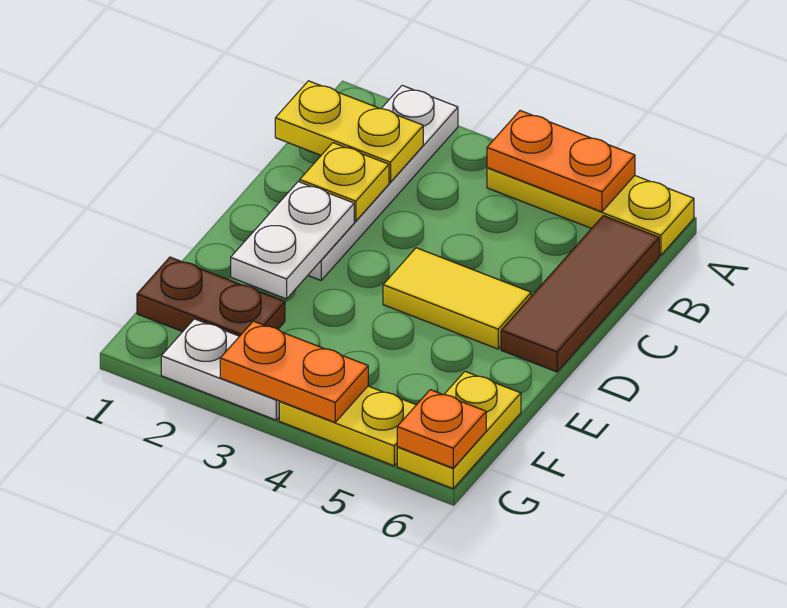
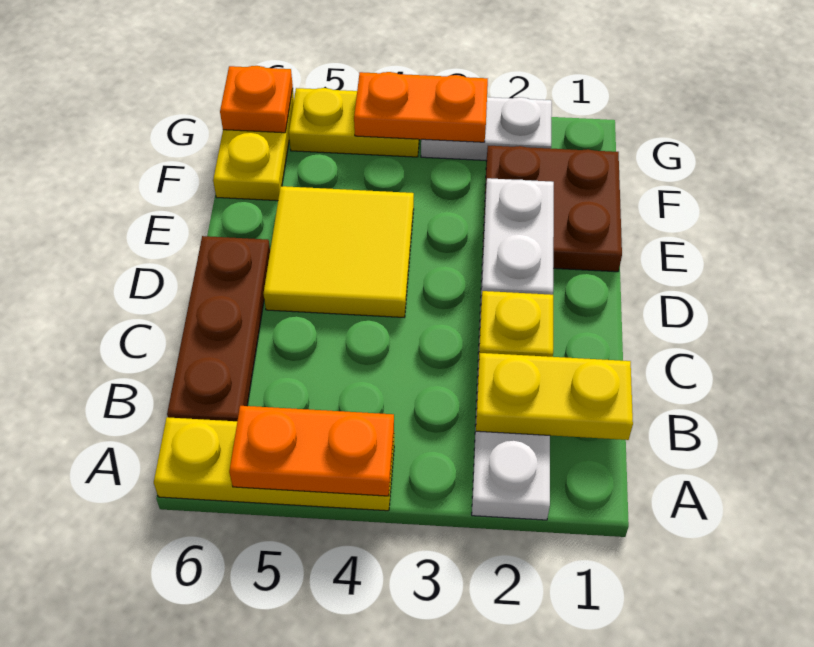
brown tile B6:D6 level 1 -> brown plate B6:D6 level 1
yellow tile D4:D5 level 1 -> yellow tile D4:E5 level 1
brown plate F1:F2 level 1 -> brown plate E1:F2 level 1

